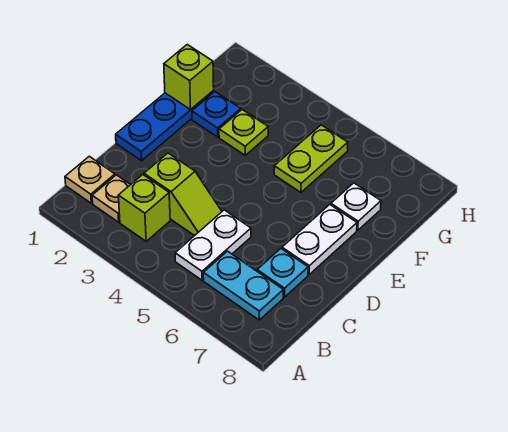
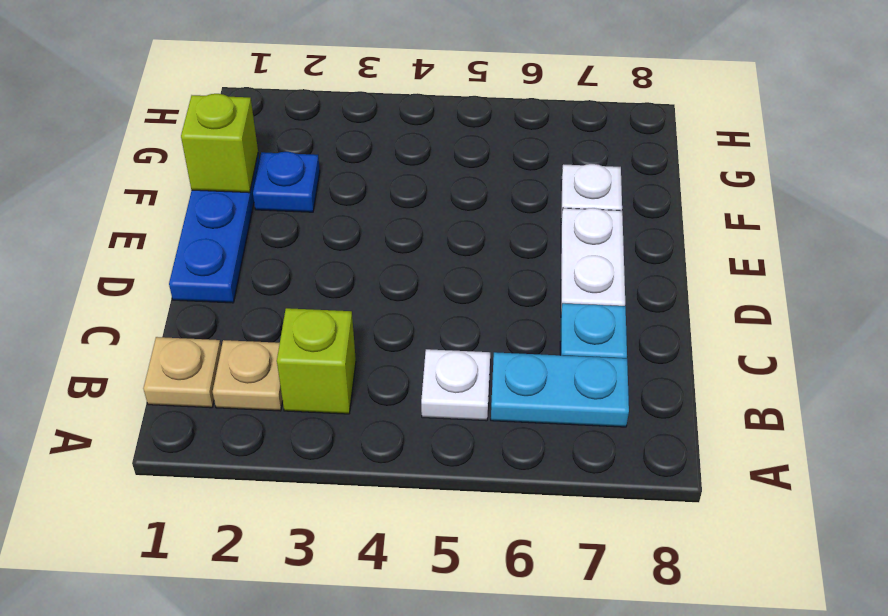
white plate B5:C5 level 1 -> white plate B5 level 1
lime slope C3:C4 level 1 top 3 -> none
lime plate F3 level 1 -> none
lime plate F5:G5 level 1 -> none

